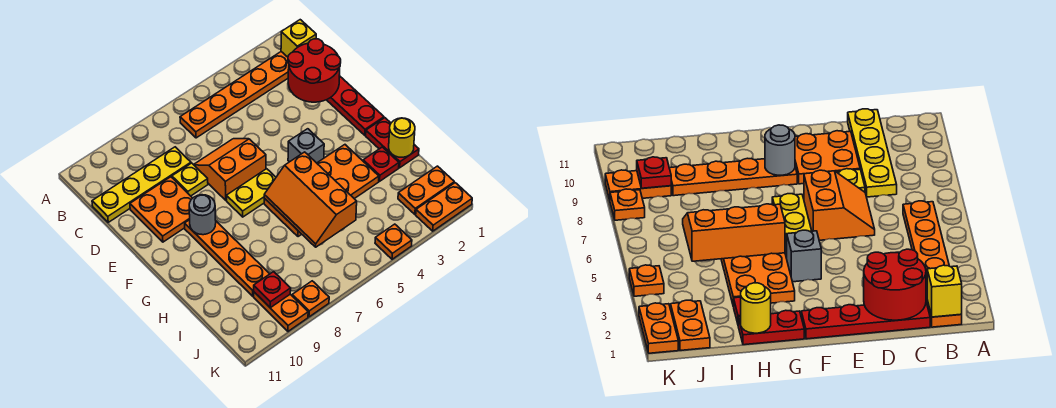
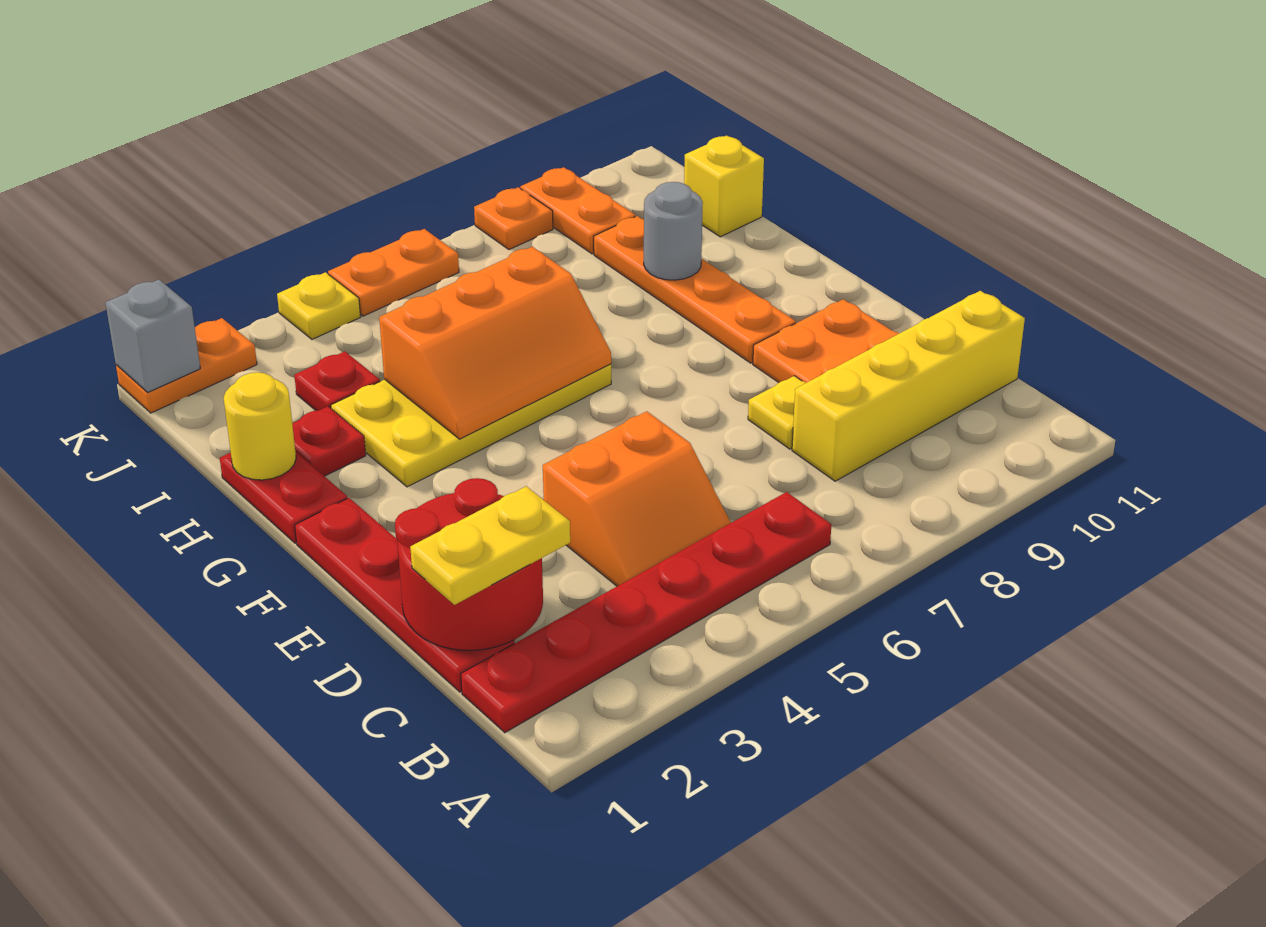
orange plate B1:B6 level 1 -> red plate B1:B6 level 1
yellow brick B1 level 2 -> yellow brick I11 level 1
yellow plate C8:C11 level 1 -> yellow brick C8:C11 level 1
orange slope D6:E7 level 1 top E -> orange slope C4:D5 level 1 top D
grey brick F4 level 1 -> grey brick K1 level 2
yellow plate F6:F7 level 1 -> yellow plate C1:C2 level 3
grey round brick F9 level 2 -> grey round brick H9 level 2
orange plate G3:H6 level 1 -> yellow plate G3:H6 level 1
orange slope G5:I6 level 2 top 5 -> orange slope G4:H6 level 2 top H
orange plate J1:J2 level 1 -> orange plate K5:K6 level 1
red plate J9 level 2 -> red plate I3 level 1
orange plate K4 level 1 -> yellow plate K4 level 1

